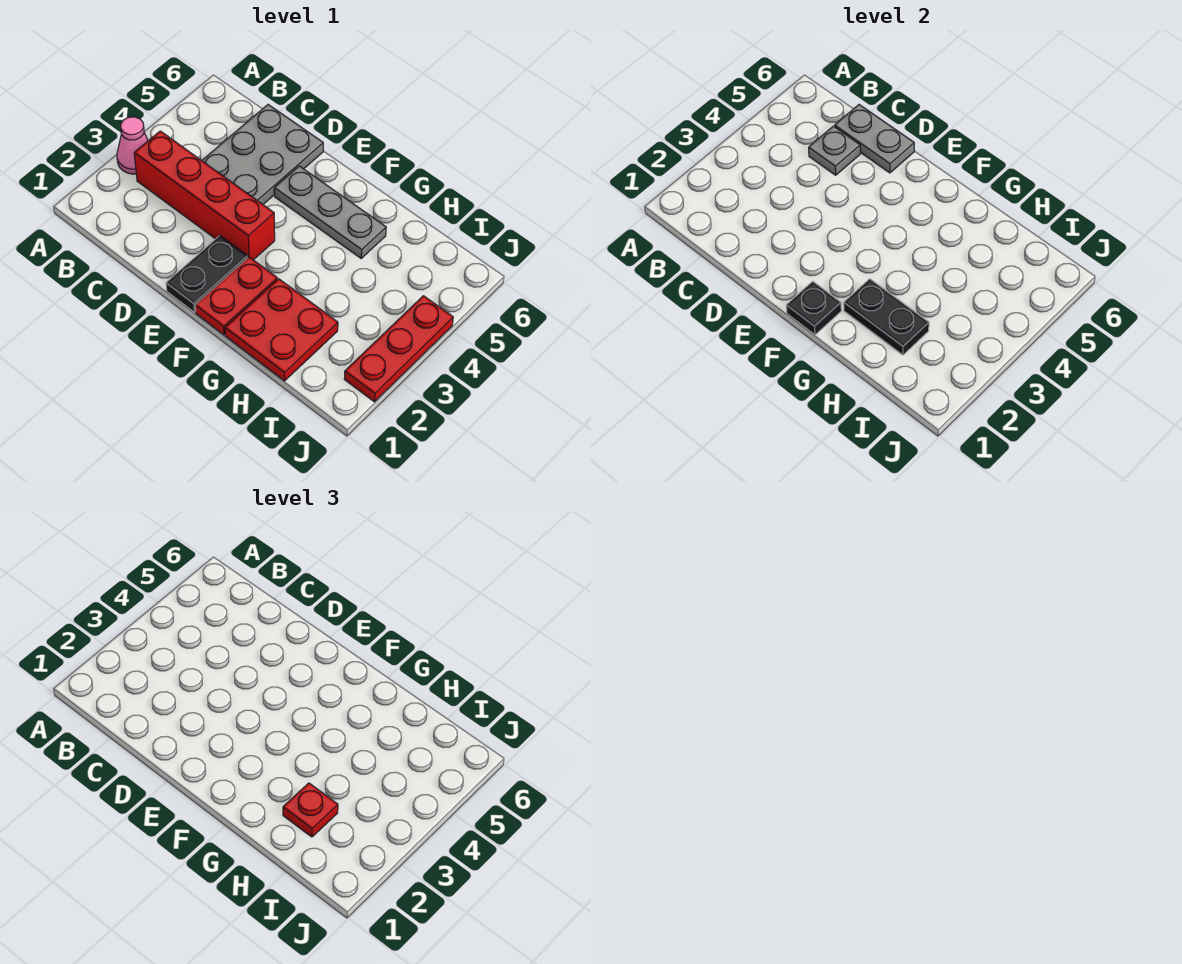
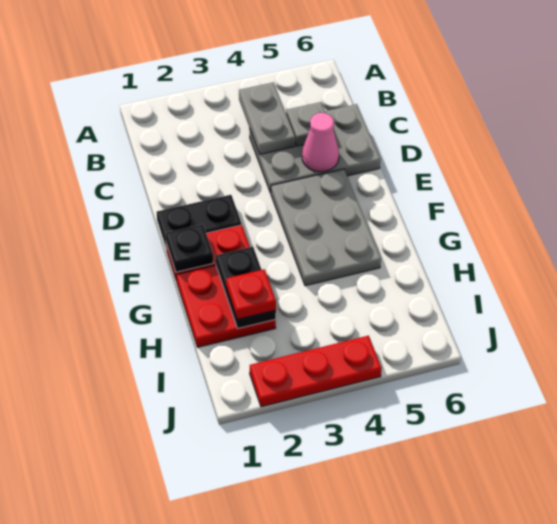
pink cone A3 level 1 -> pink cone D5 level 2
red brick B3:E3 level 1 -> none
grey plate C6:D6 level 2 -> grey plate B4:C4 level 2
grey plate E5:G5 level 1 -> grey plate E4:G5 level 1

